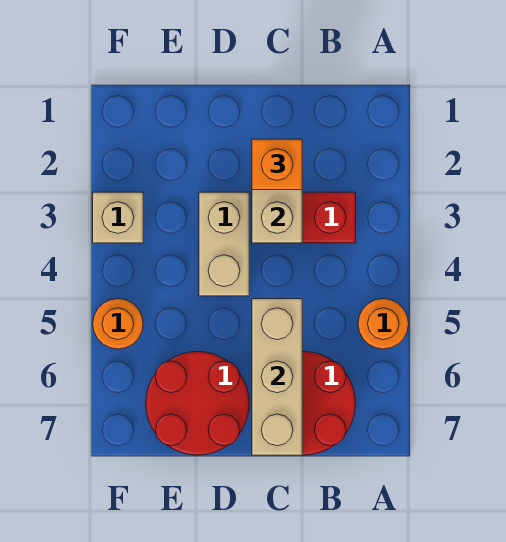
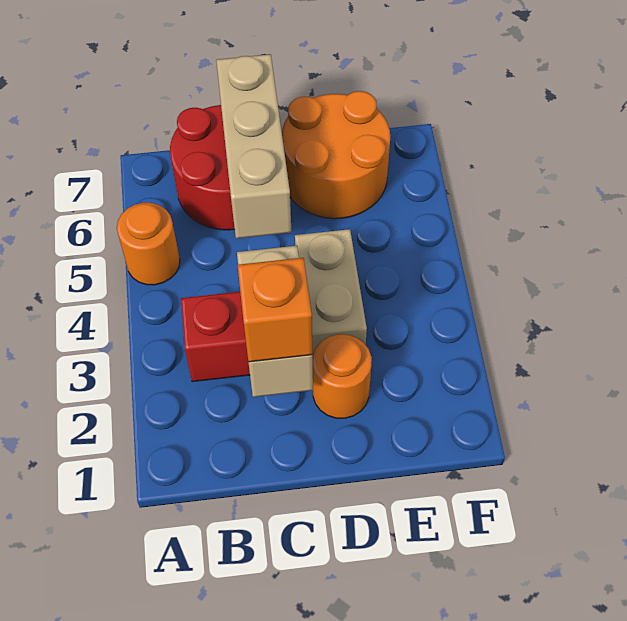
red round brick D6:E7 level 1 -> orange round brick D6:E7 level 1
tan brick F3 level 1 -> none
orange round brick F5 level 1 -> orange round brick D2 level 1

